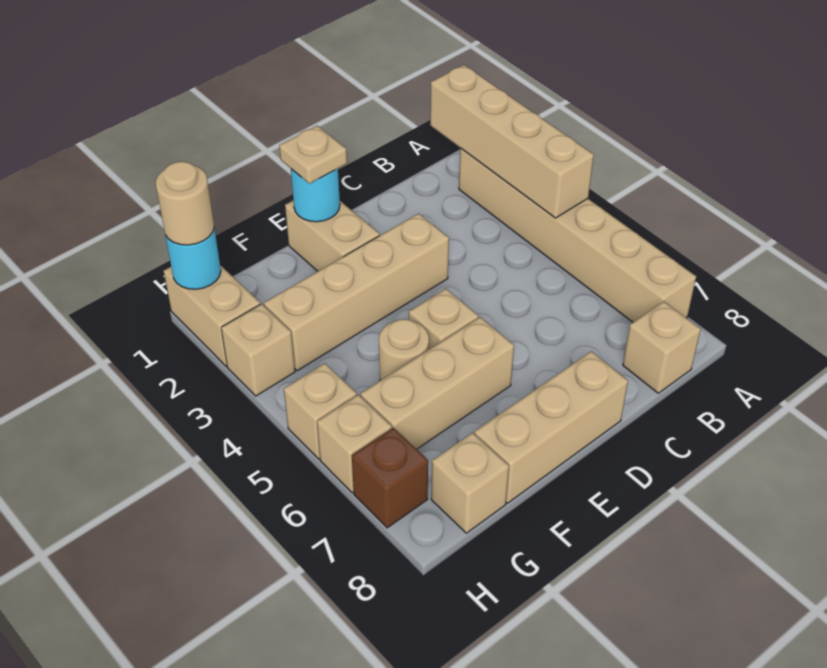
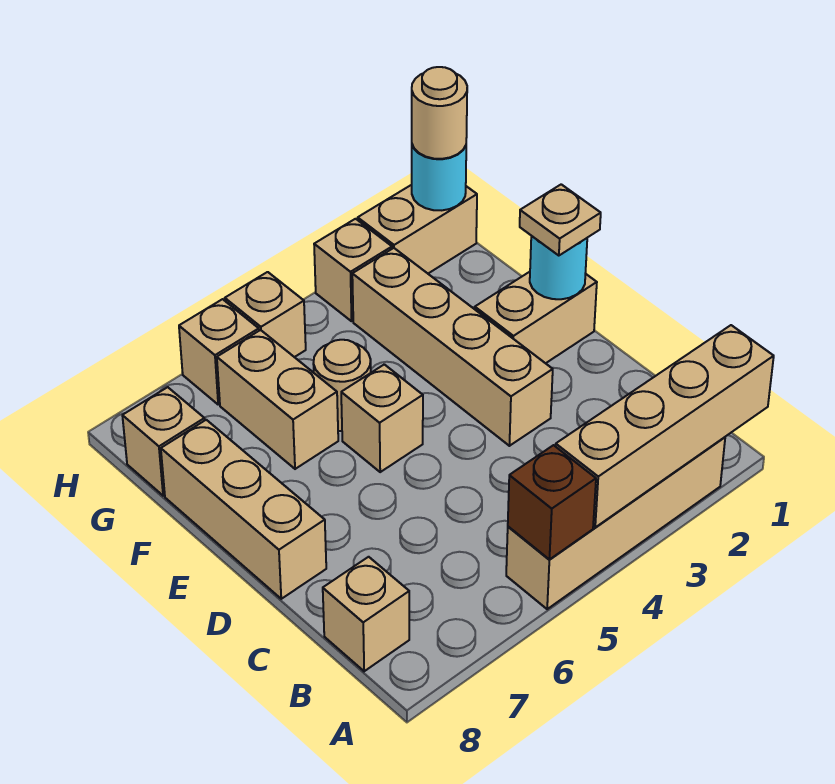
tan brick A2:A7 level 1 -> tan brick A2:A5 level 1
tan brick E6:G6 level 1 -> tan brick F6:G6 level 1
brown brick H7 level 1 -> brown brick A5 level 2

